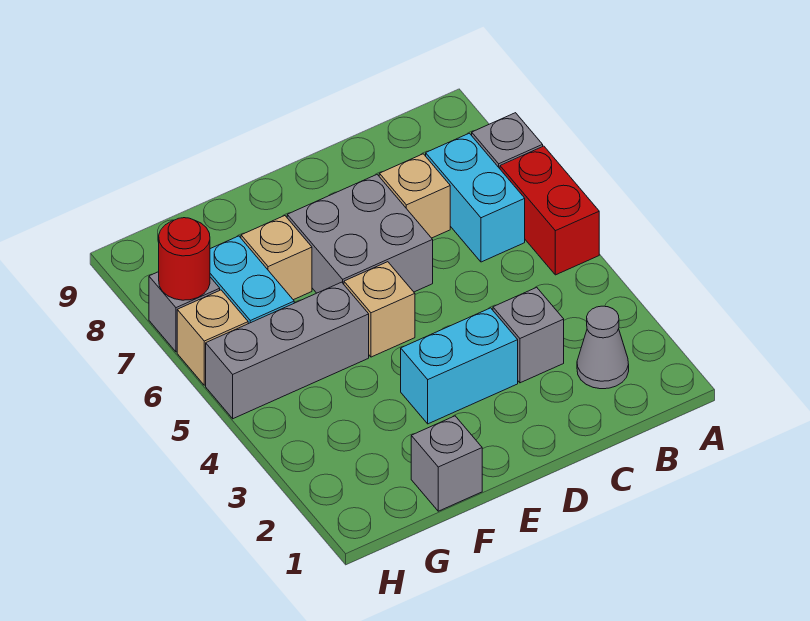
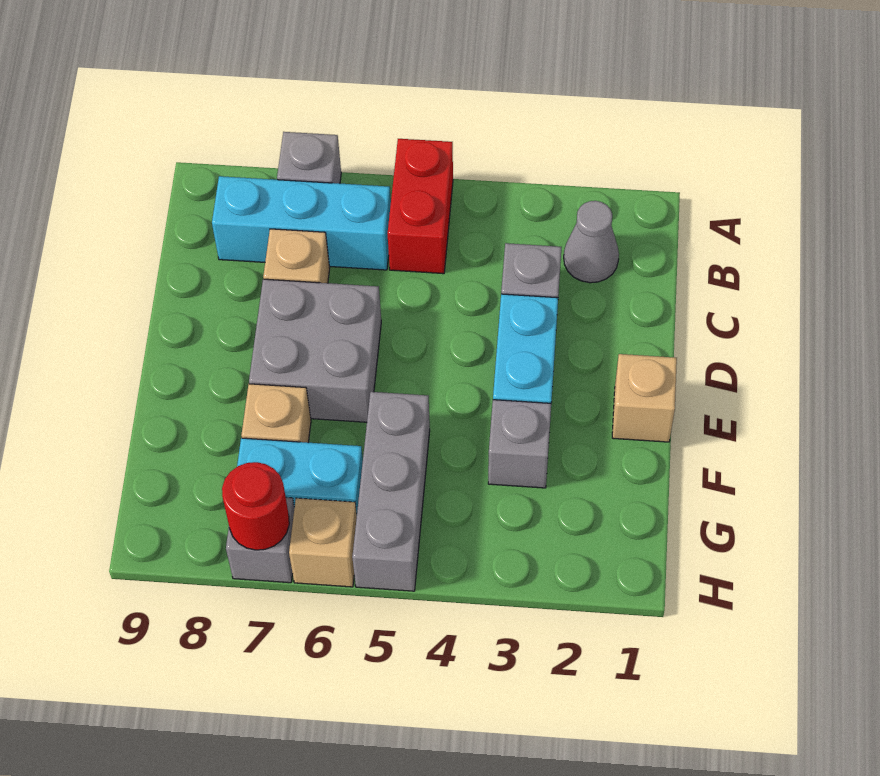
red brick A5:A6 level 1 -> red brick A5:B5 level 1
cyan brick B6:B7 level 1 -> cyan brick B6:B8 level 1
tan brick E5 level 1 -> tan brick E1 level 1
grey brick F1 level 1 -> grey brick F3 level 1

